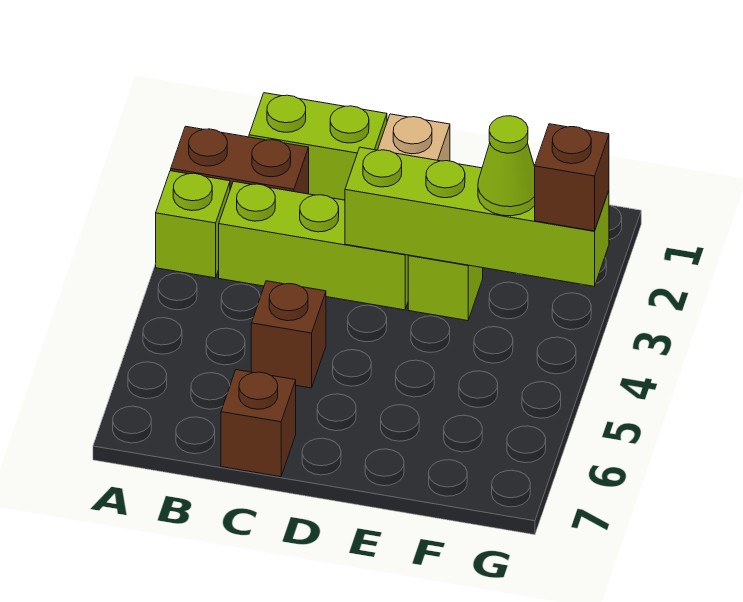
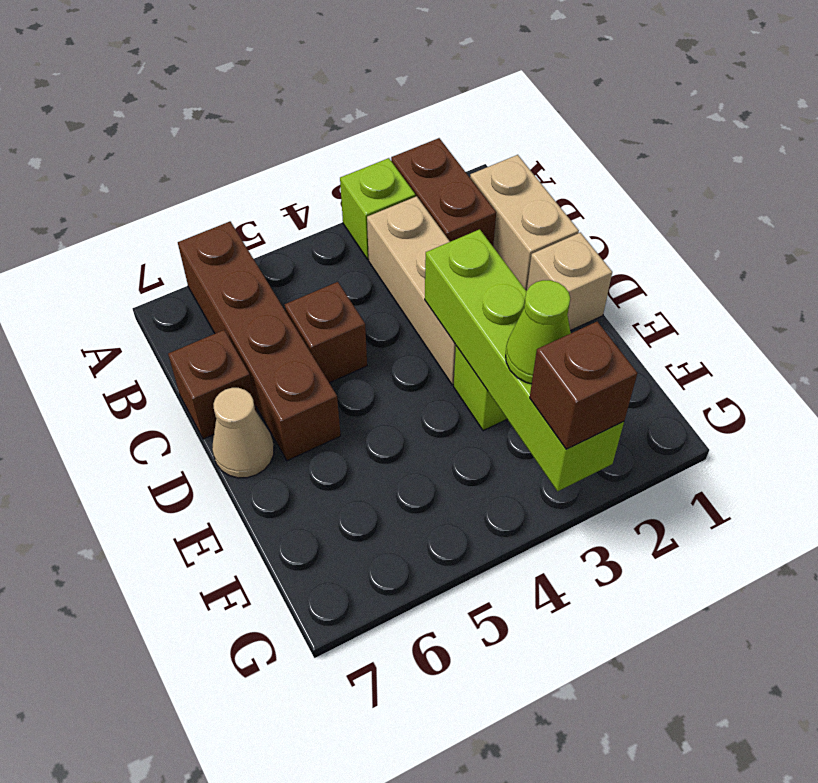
none -> brown brick A6:D6 level 1
lime brick B1:C1 level 1 -> tan brick B1:C1 level 1
lime brick B3:D3 level 1 -> tan brick B3:D3 level 1
none -> tan cone D7 level 1

